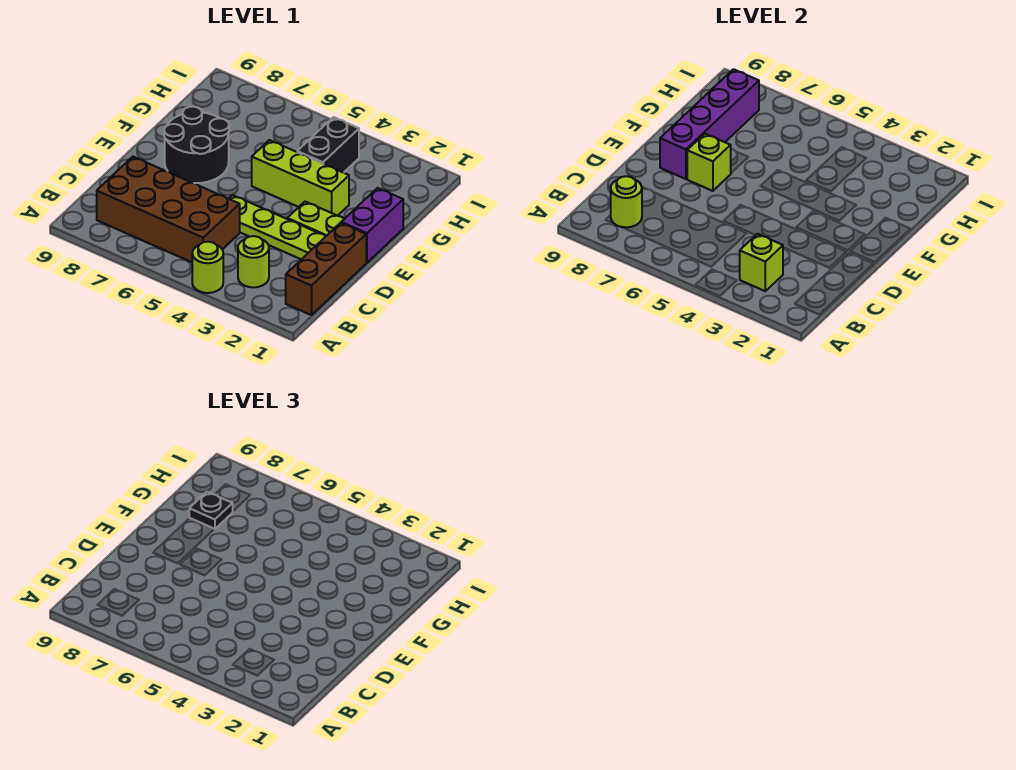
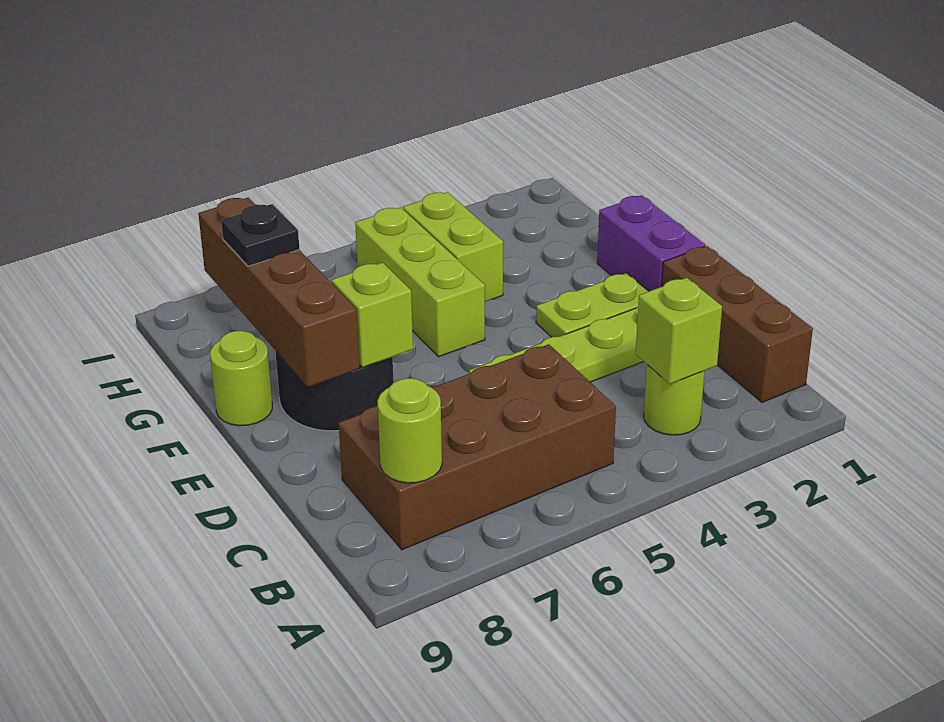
lime round brick A4 level 1 -> lime round brick F9 level 1
purple brick E8:H8 level 2 -> brown brick E8:H8 level 2
lime brick F3:F5 level 1 -> lime brick F5:H5 level 1
black brick G4:H4 level 1 -> lime brick G4:H4 level 1

